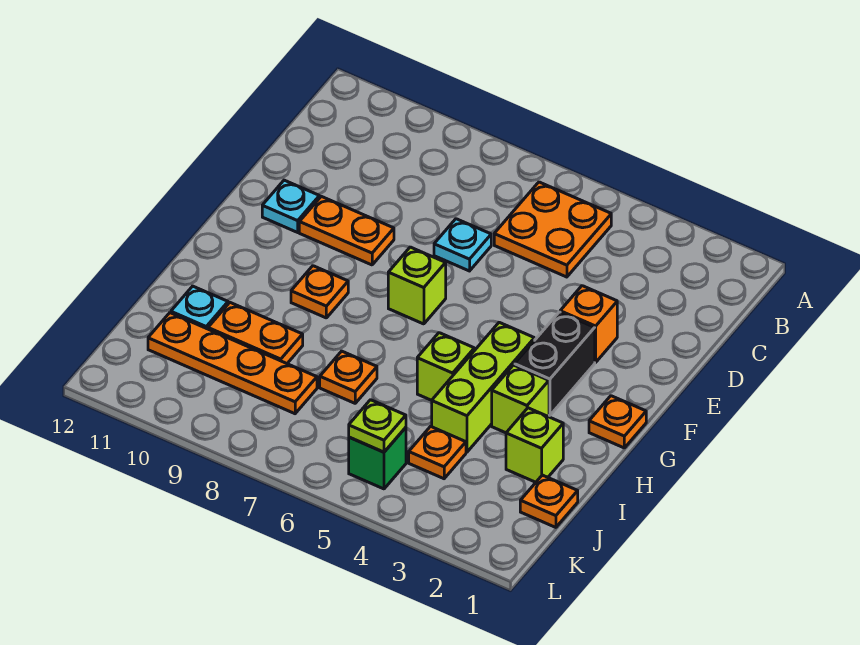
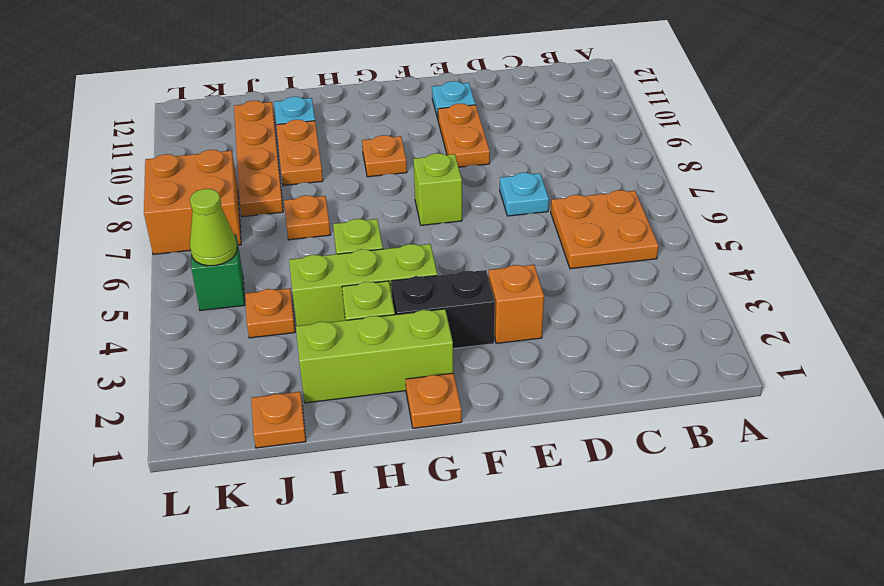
lime brick I2 level 1 -> lime brick G2:I2 level 1
lime plate K5 level 2 -> lime cone K5 level 2
none -> orange brick K7:L8 level 1

